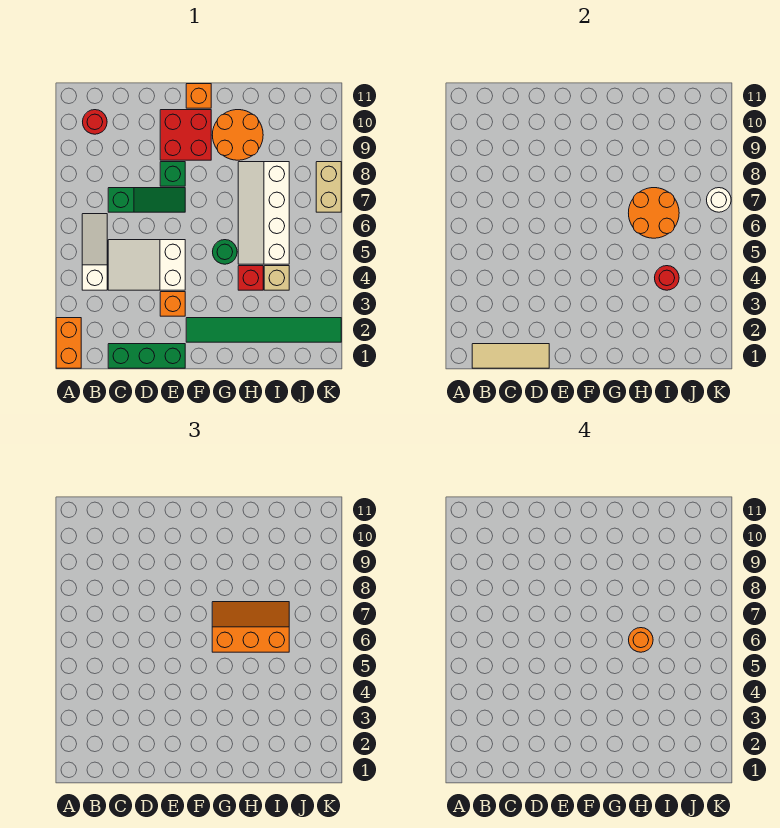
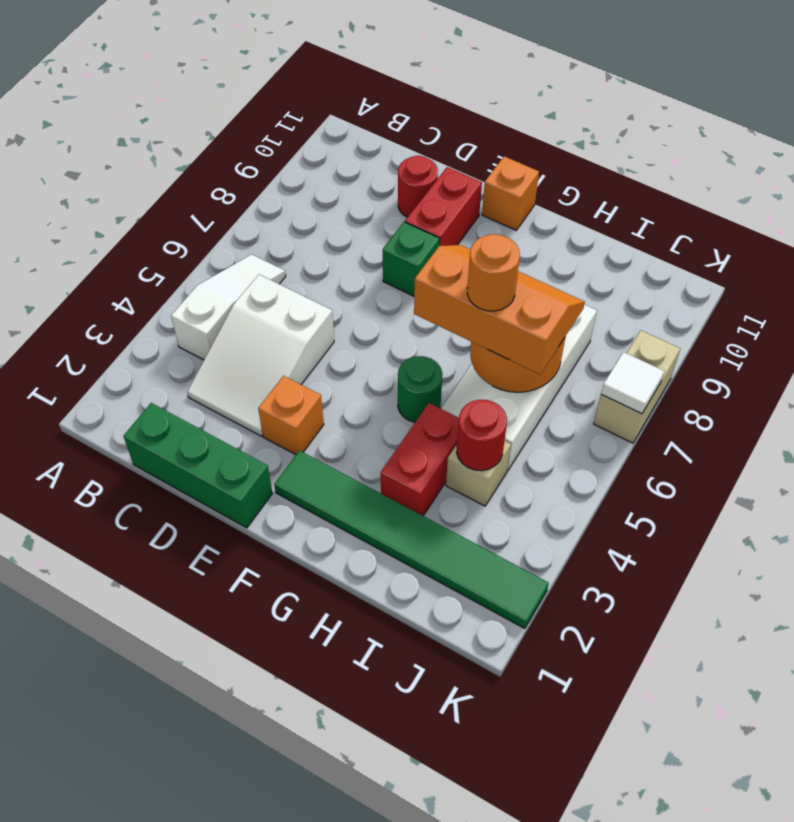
orange brick A1:A2 level 1 -> none
tan tile B1:D1 level 2 -> none
red round brick B10 level 1 -> red round brick D10 level 1
white slope C4:E5 level 1 top E -> white slope C3:D5 level 1 top 5
green slope C7:E7 level 1 top C -> none
red brick E9:F10 level 1 -> red brick E9:E10 level 1
orange round brick G9:H10 level 1 -> none
red brick H4 level 1 -> red brick H3:H4 level 1
white round brick K7 level 2 -> white tile K7 level 2

